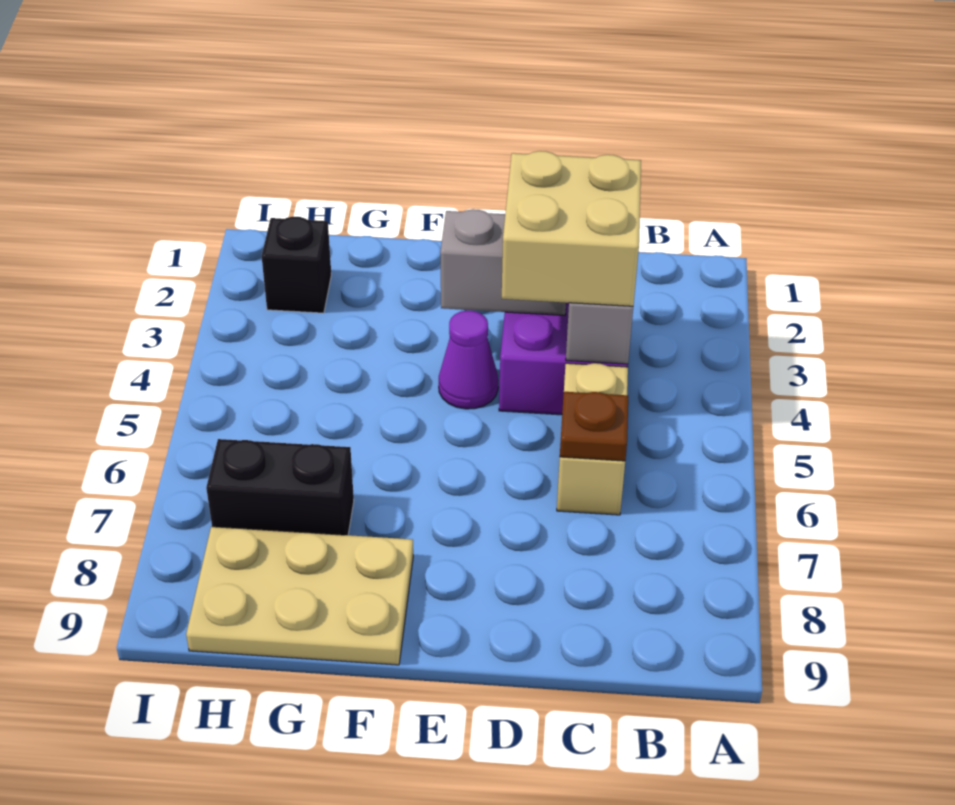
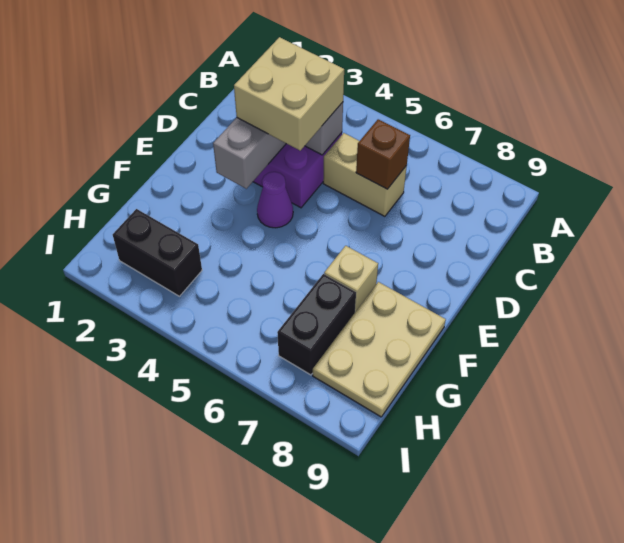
brown plate C6 level 2 -> brown brick C6 level 2
none -> tan brick F7 level 1
black brick H2 level 1 -> black brick H2:H3 level 1

